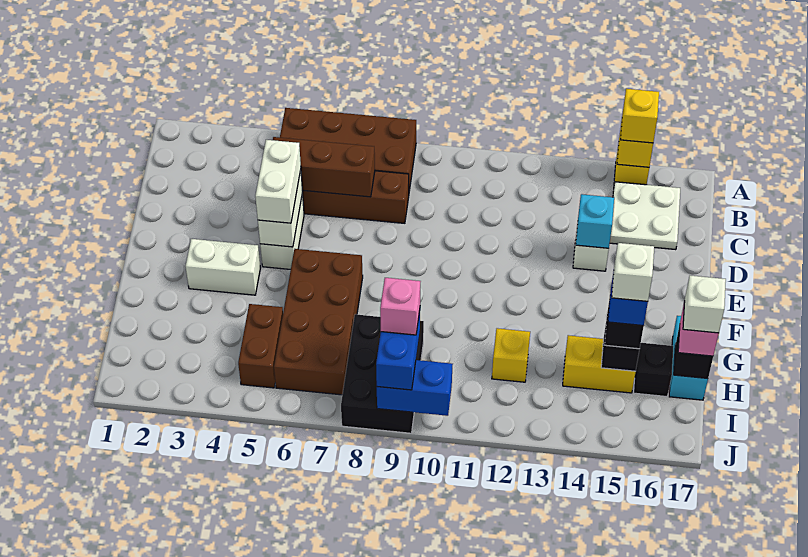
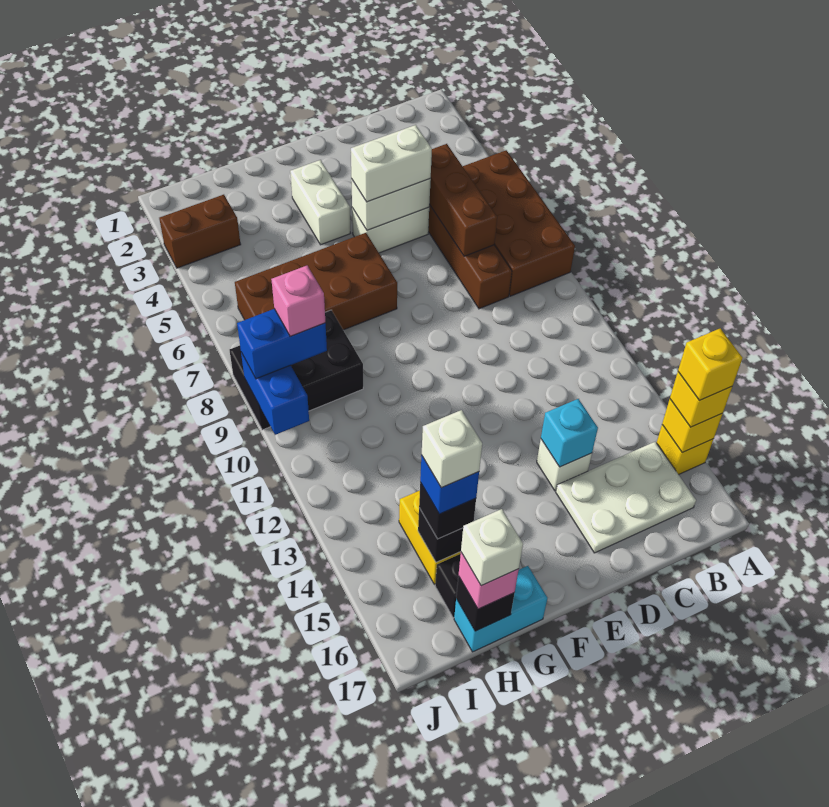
white plate B15:C16 level 1 -> white plate B15:D16 level 1
brown brick H5:I5 level 1 -> brown brick I3:J3 level 1
yellow brick H12 level 1 -> yellow brick A15 level 4

